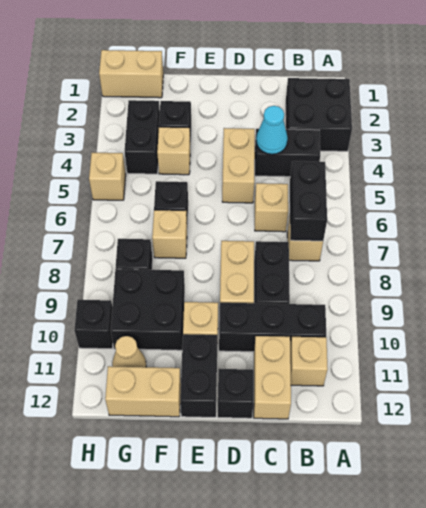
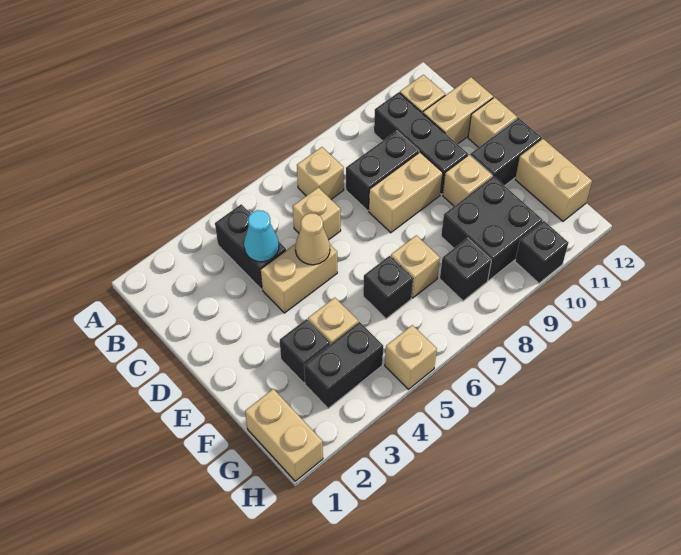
black brick A2:B3 level 1 -> none
black brick B6:B7 level 2 -> none
black brick D12 level 1 -> tan brick D12 level 1
tan cone G11 level 1 -> tan cone D5 level 2

